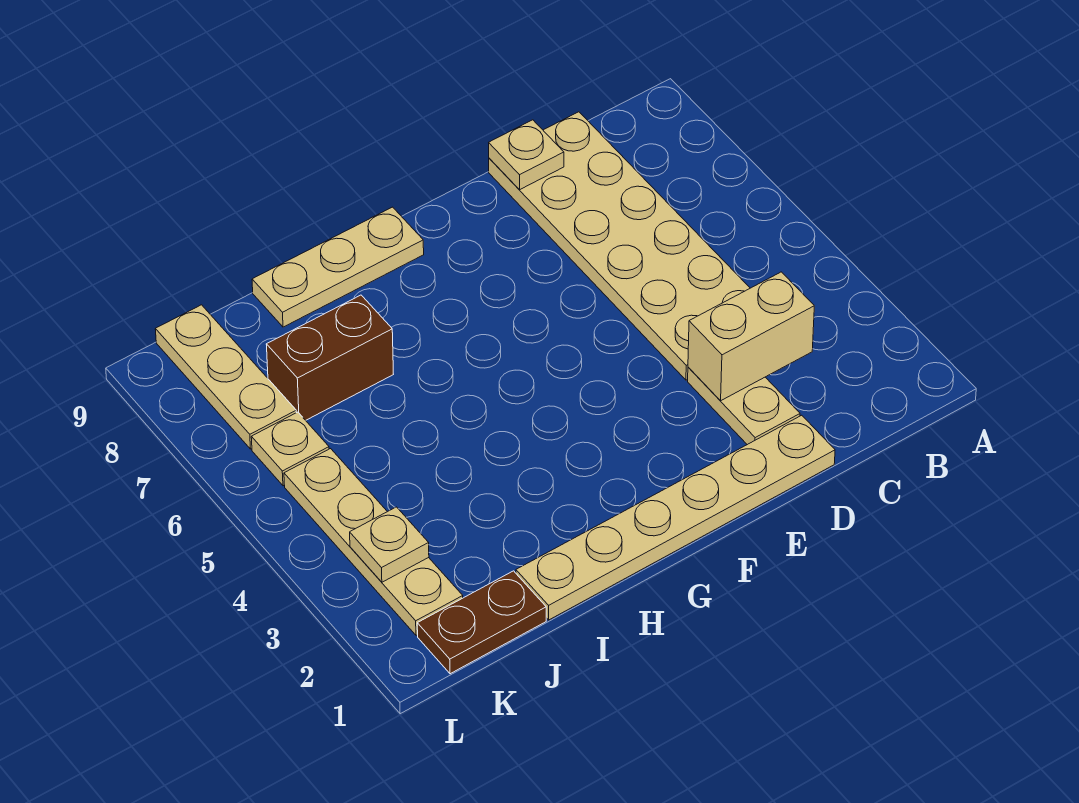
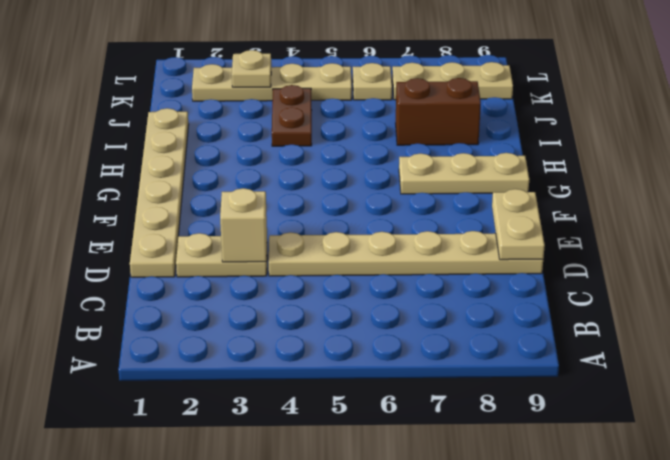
tan brick C3:D3 level 2 -> tan brick D3 level 2
tan plate C4:D9 level 1 -> tan plate D4:D9 level 1
tan plate D9 level 2 -> tan plate D9:E9 level 2
tan plate G9:I9 level 1 -> tan plate G7:G9 level 1
brown brick I7:J7 level 1 -> brown brick I7:I8 level 1
brown plate J1:K1 level 1 -> brown plate I4:J4 level 1

